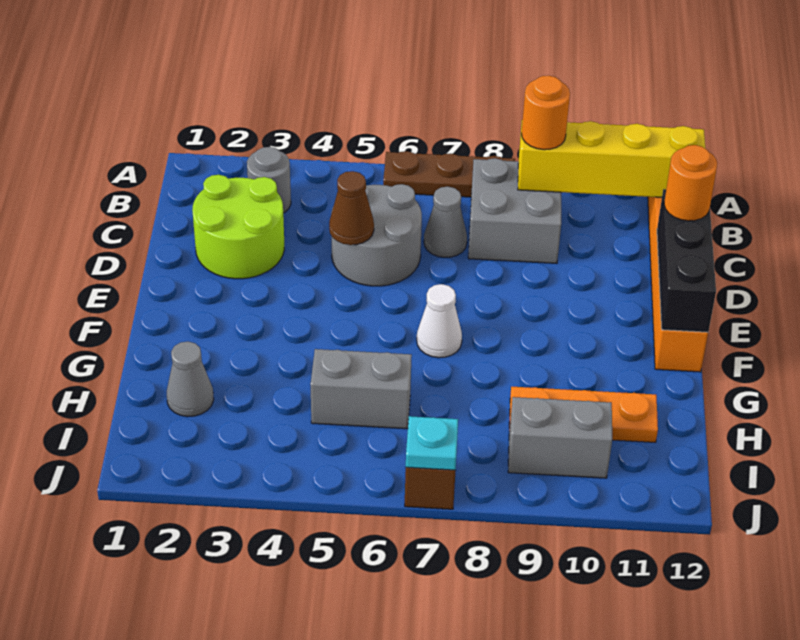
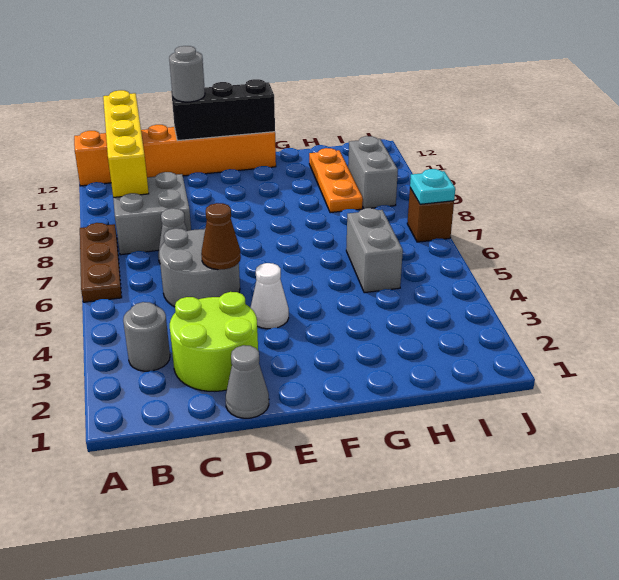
orange round brick B9 level 3 -> none
orange round brick D12 level 3 -> grey round brick D12 level 3
white cone F7 level 1 -> white cone E4 level 1
grey cone H2 level 1 -> grey cone D1 level 1

